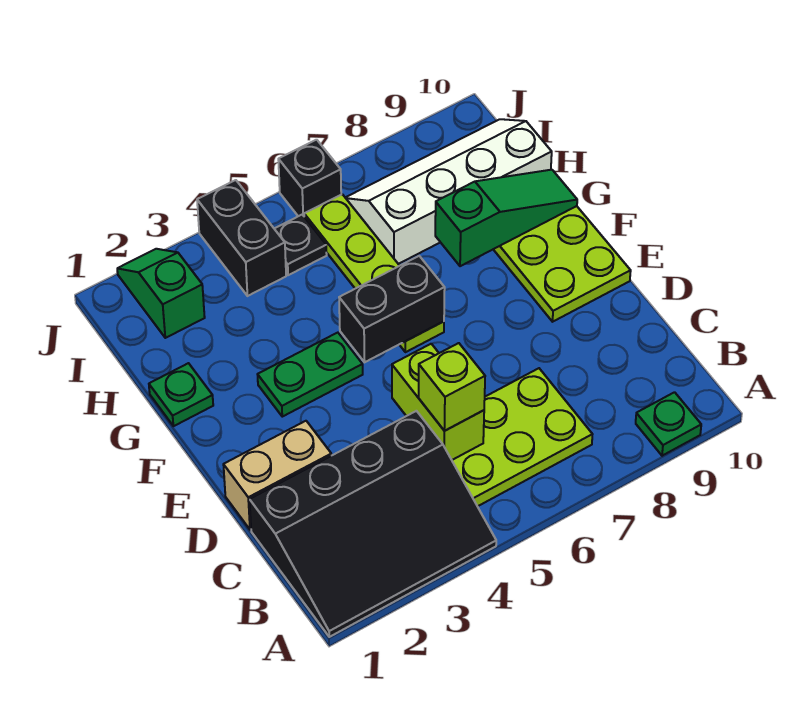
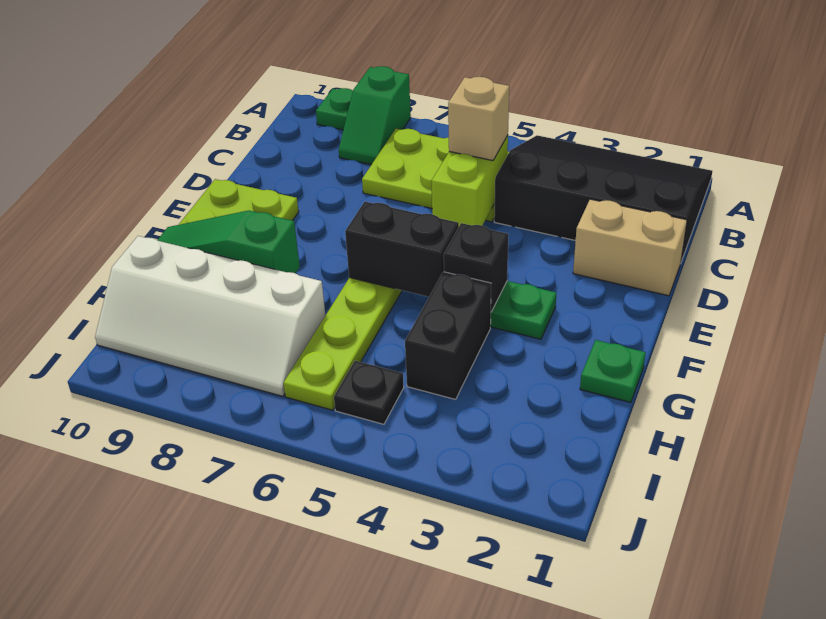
lime brick C5 level 3 -> tan brick C5 level 3
green slope I2:J2 level 1 top I -> green slope A8:B8 level 1 top A
black brick I4:J4 level 1 -> black brick G4:H4 level 1
black brick J6 level 1 -> black brick F4 level 2

